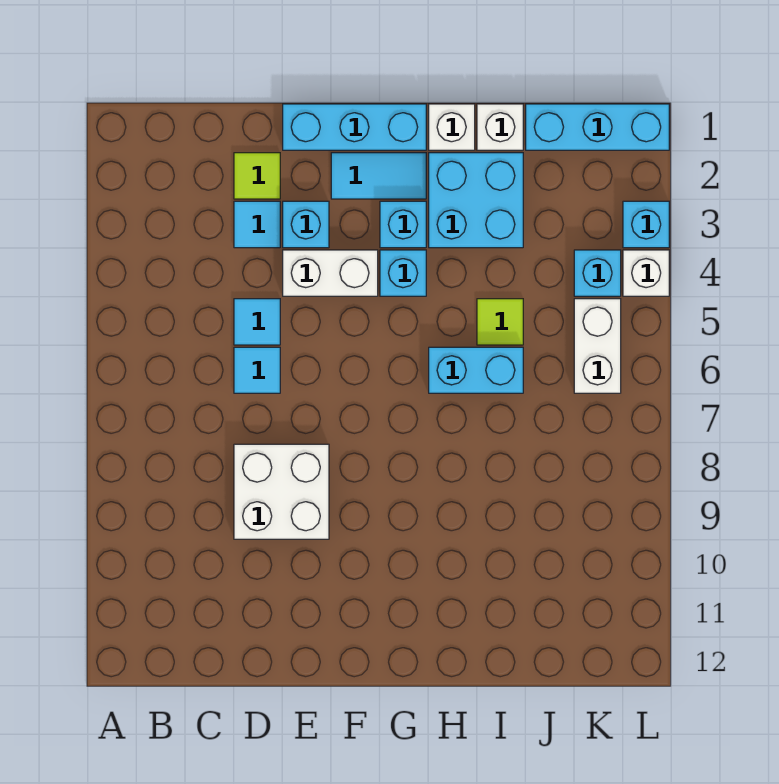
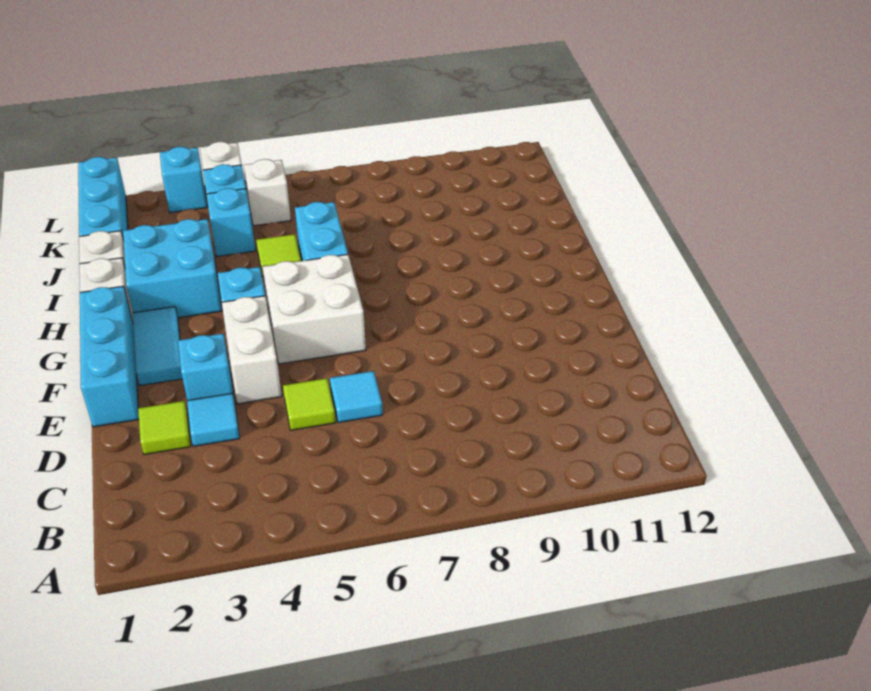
cyan tile D5 level 1 -> lime tile D5 level 1
white brick D8:E9 level 1 -> white brick F5:G6 level 1
cyan brick G3 level 1 -> cyan brick J4 level 1
white brick K5:K6 level 1 -> white brick K5 level 1

